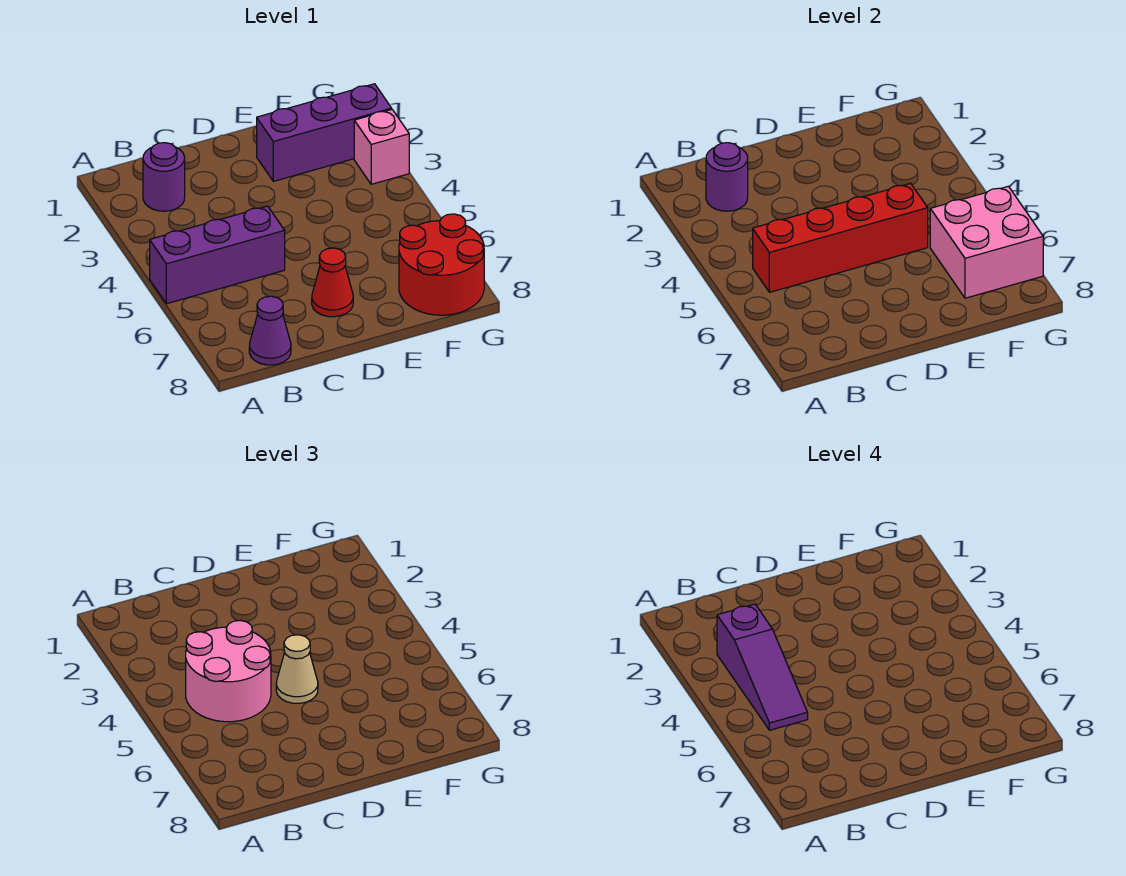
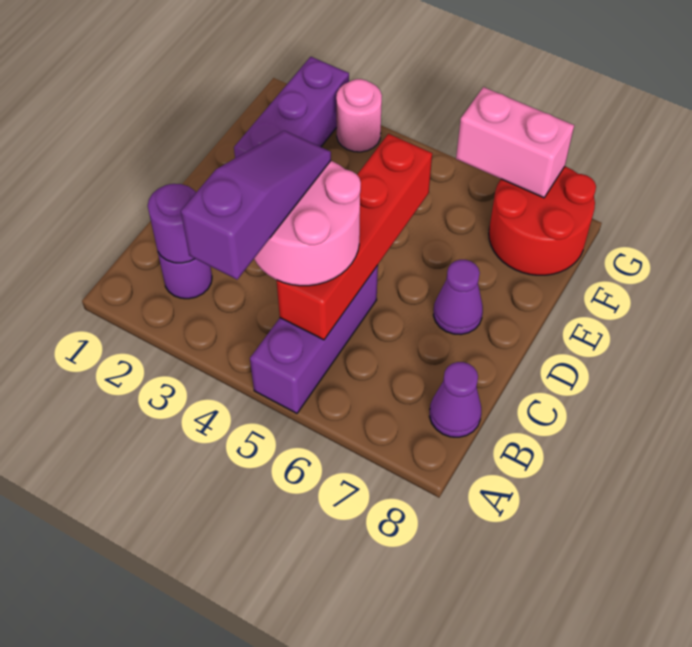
purple slope B3:B5 level 4 top 3 -> purple slope A4:C4 level 4 top A
tan cone D5 level 3 -> none
red cone D7 level 1 -> purple cone D7 level 1
pink brick F6:G7 level 2 -> pink brick G6:G7 level 2
pink brick G3 level 1 -> pink round brick G3 level 1

